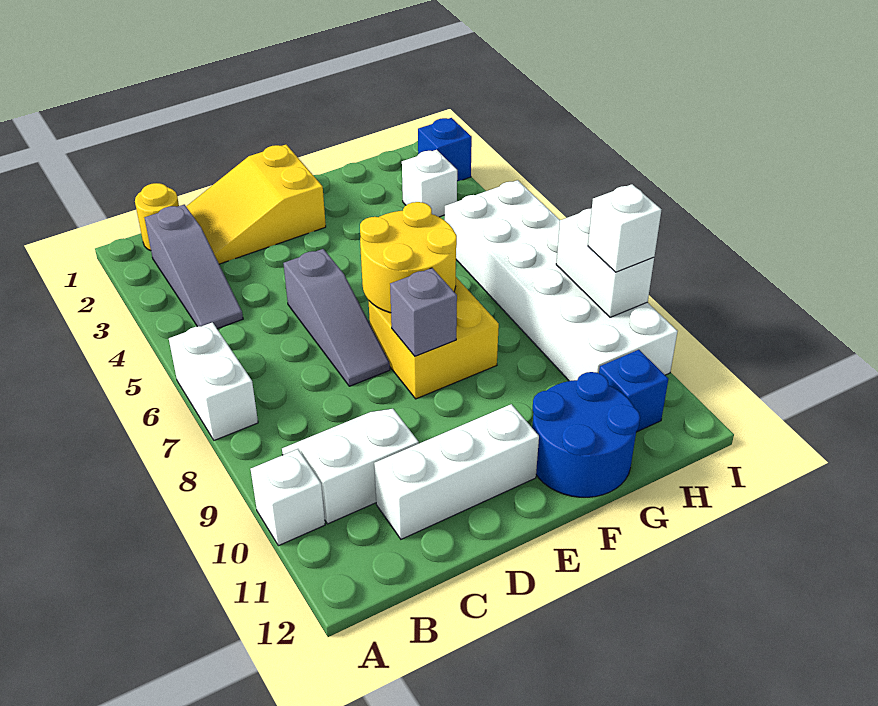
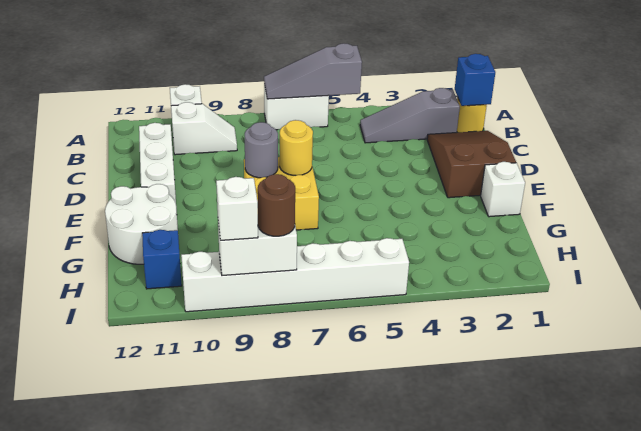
white slope B9:C10 level 1 top 10 -> white slope B9:B10 level 1 top 10
yellow slope C1:E2 level 1 top E -> brown slope C1:E2 level 1 top E
grey slope D5:D7 level 1 top 5 -> grey slope A5:A7 level 2 top 5
yellow round brick E6:F7 level 2 -> yellow round brick E7 level 2
grey brick E8 level 2 -> grey round brick E8 level 2
blue round brick F11:G12 level 1 -> white round brick F11:G12 level 1
white brick H3 level 1 -> white brick F1 level 1
white brick H5:I10 level 1 -> white brick I5:I10 level 1
blue brick I2 level 1 -> blue brick B1 level 2
none -> brown round brick I8 level 3

